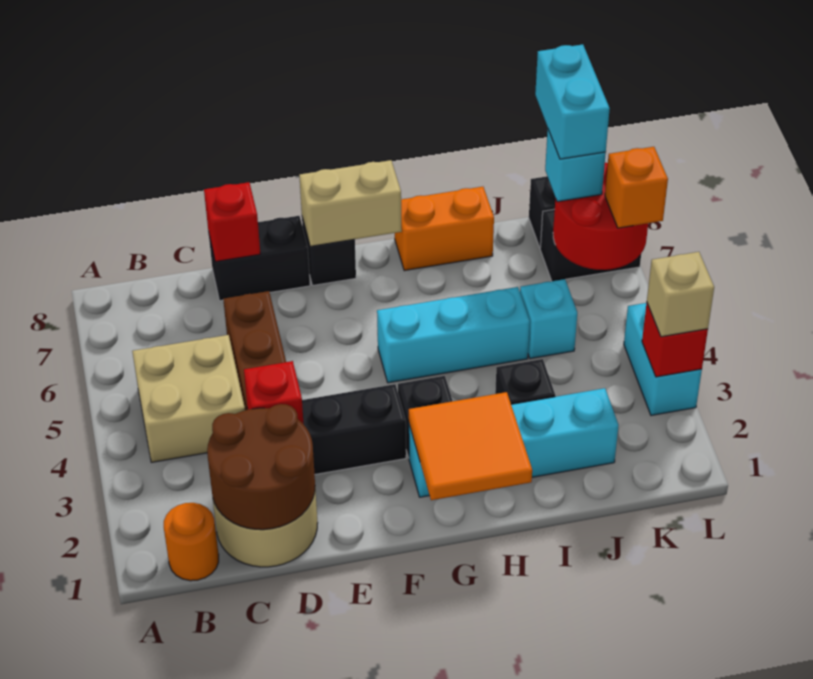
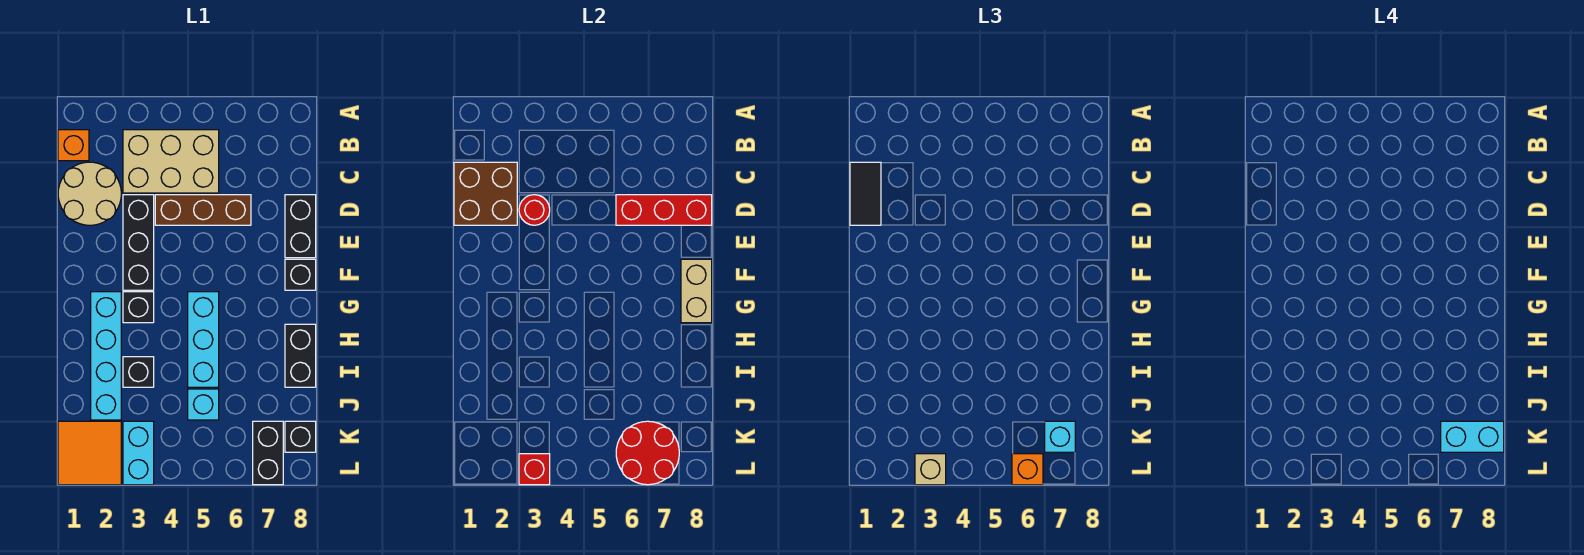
orange round brick B1 level 1 -> orange brick B1 level 1
tan brick B4:C5 level 1 -> tan brick B3:C5 level 1
brown round brick C1:D2 level 2 -> brown brick C1:D2 level 2
none -> black tile C1:D1 level 3
red brick D3 level 2 -> red round brick D3 level 2
red brick D8 level 2 -> red brick D6:D8 level 2
orange tile G1:H2 level 2 -> orange tile K1:L2 level 1
orange brick H8:I8 level 1 -> black brick H8:I8 level 1
cyan brick L3:L4 level 1 -> cyan brick K3:L3 level 1

